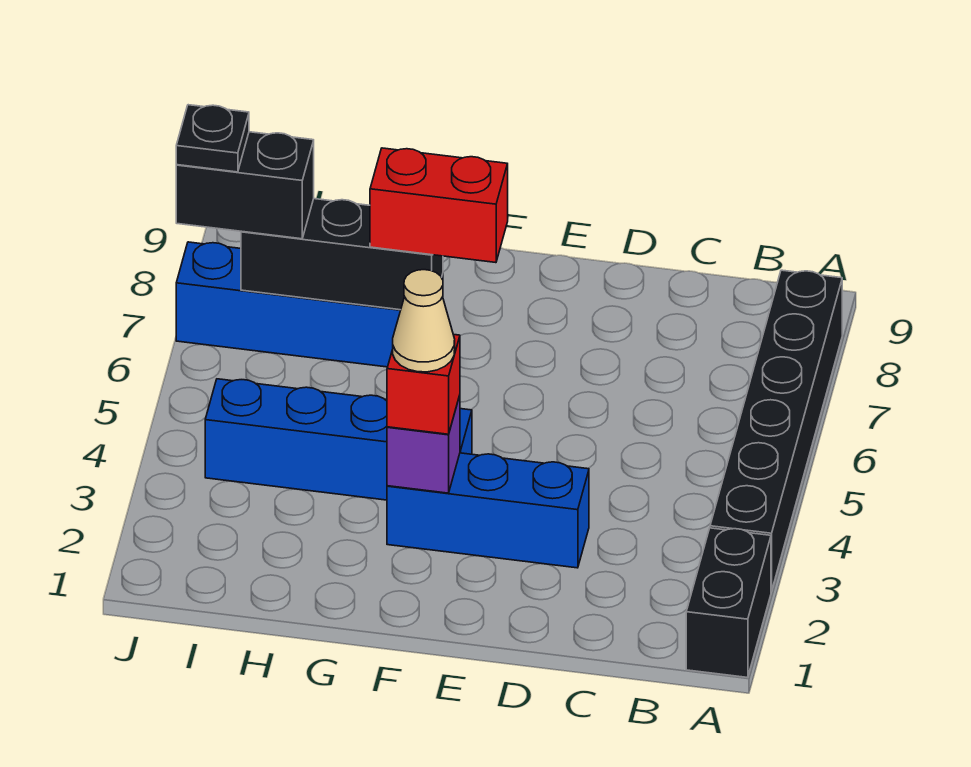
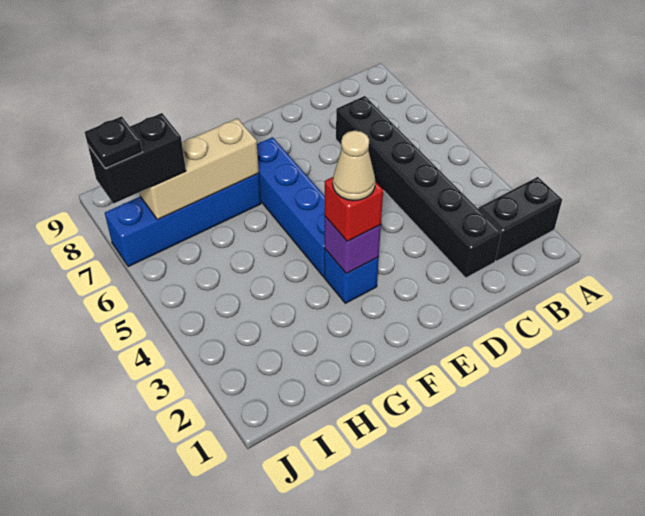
black brick A1:A2 level 1 -> black brick A2:B2 level 1
black brick A3:A8 level 1 -> black brick C2:C7 level 1
blue brick D3:F3 level 1 -> blue brick F3 level 1
blue brick F4:I4 level 1 -> blue brick F4:F7 level 1
red brick F7:G7 level 3 -> none
black brick G7:I7 level 2 -> tan brick G7:I7 level 2

